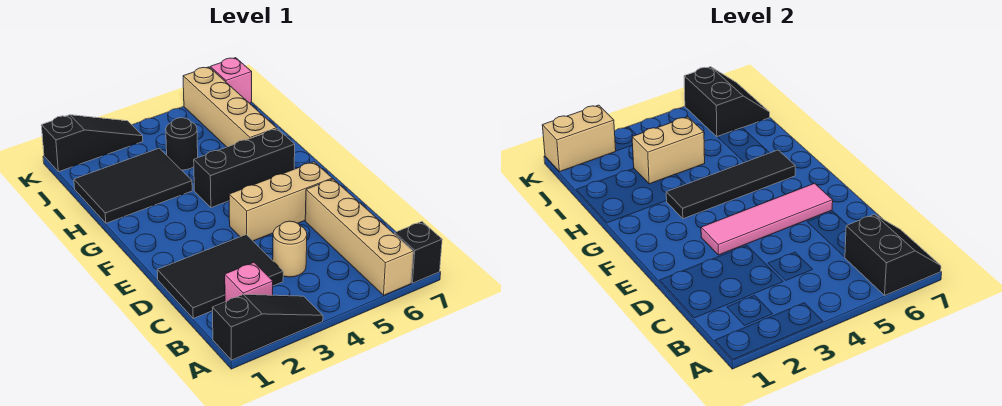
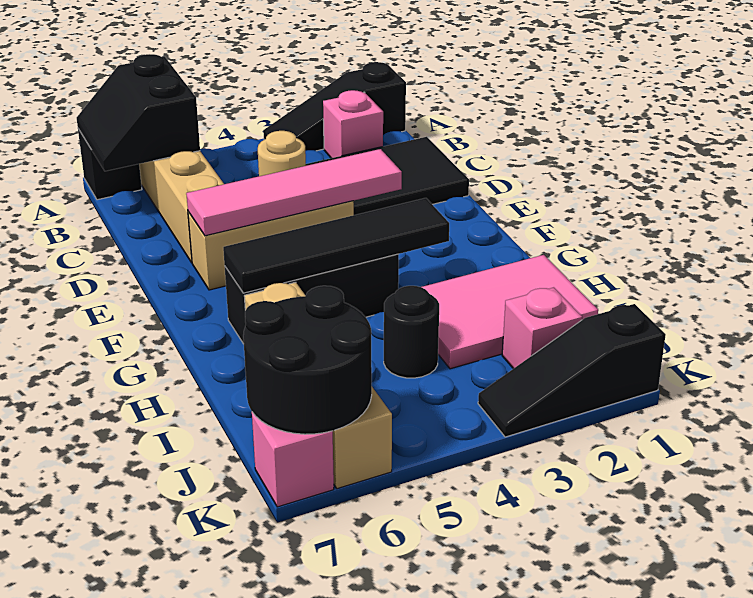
black tile H1:I3 level 1 -> pink tile H1:I3 level 1
tan brick I3:I4 level 2 -> none
none -> pink brick J2 level 1
black slope J6:K7 level 2 top 6 -> black round brick J6:K7 level 2
tan brick K1:K2 level 2 -> none

